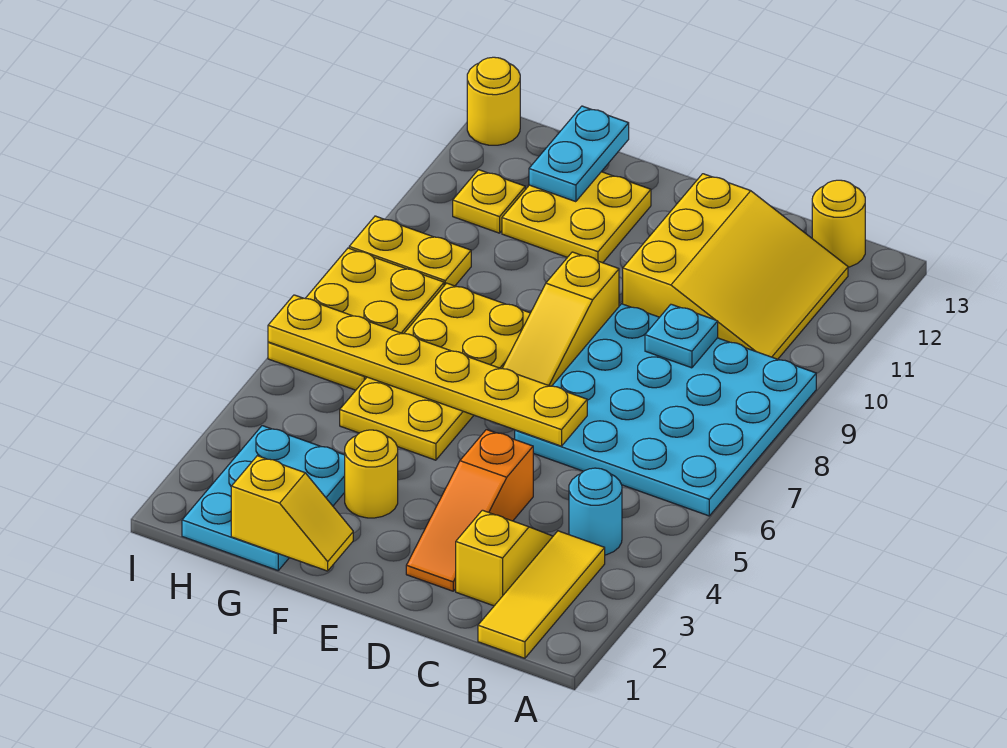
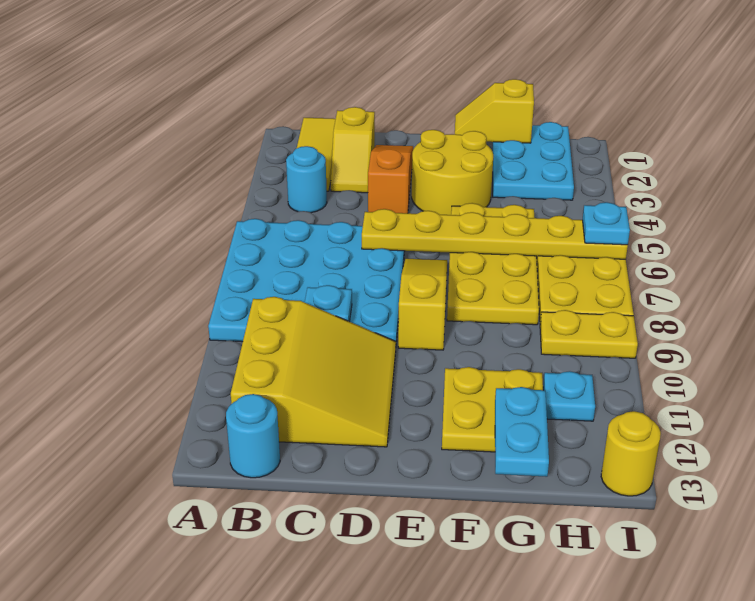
yellow slope B10:D12 level 1 top D -> yellow slope B10:D12 level 1 top B
yellow round brick B13 level 1 -> cyan round brick B13 level 1
yellow round brick F3 level 1 -> yellow round brick E3:F4 level 1
yellow plate H11 level 1 -> cyan plate H11 level 1
none -> cyan plate I6 level 3

